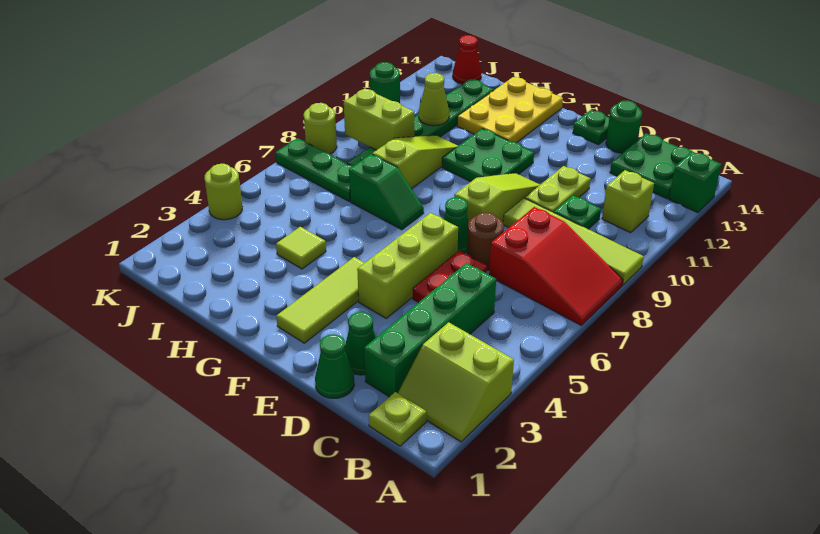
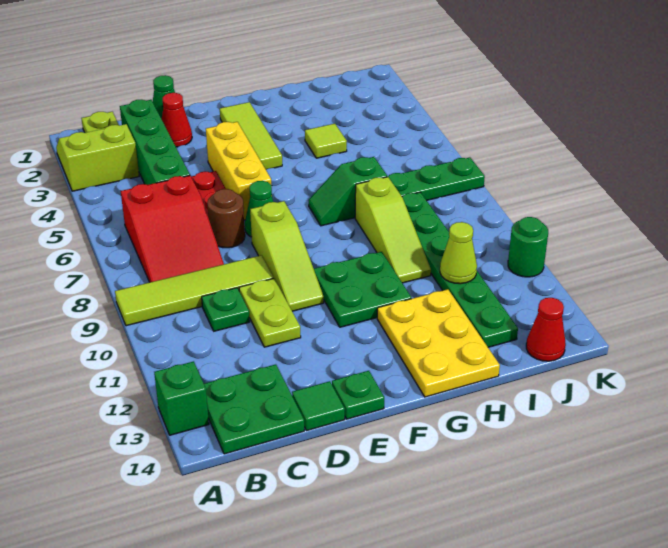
red slope A7:C8 level 1 top C -> red slope B6:C8 level 1 top 6
lime brick B11 level 1 -> none
green cone D2 level 1 -> red cone D2 level 1
green round brick D14 level 1 -> green tile D14 level 1
lime brick E4:E6 level 1 -> yellow brick E4:E6 level 1
lime brick I9:J9 level 2 -> none
lime round brick K4 level 1 -> none
lime round brick K8 level 1 -> none

